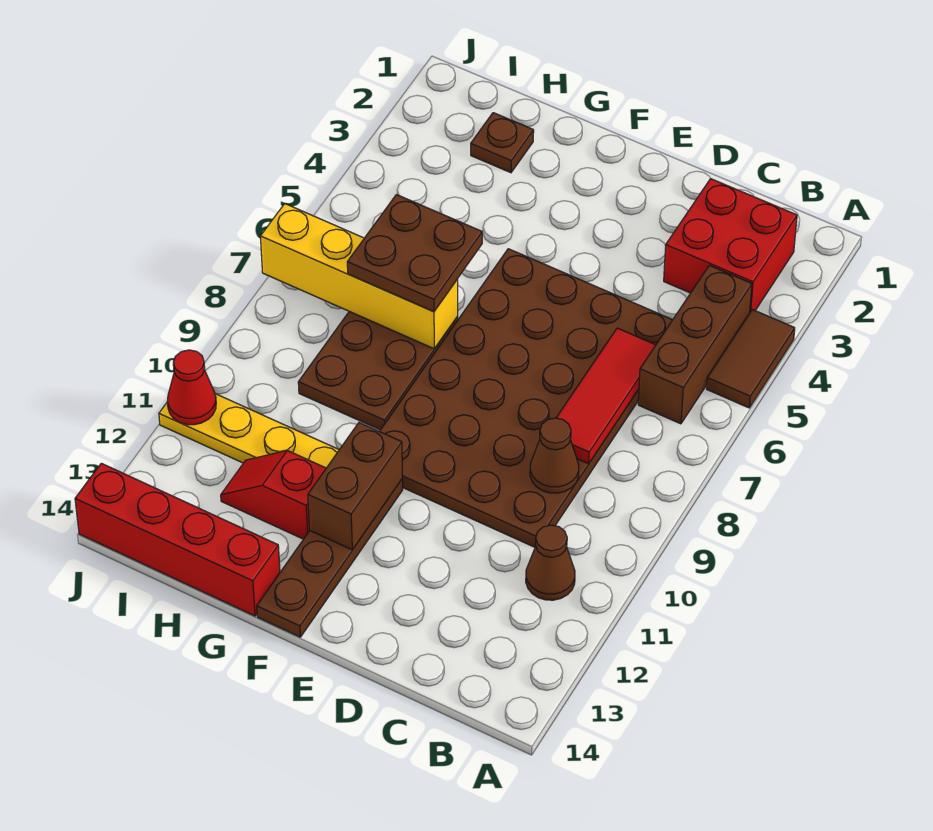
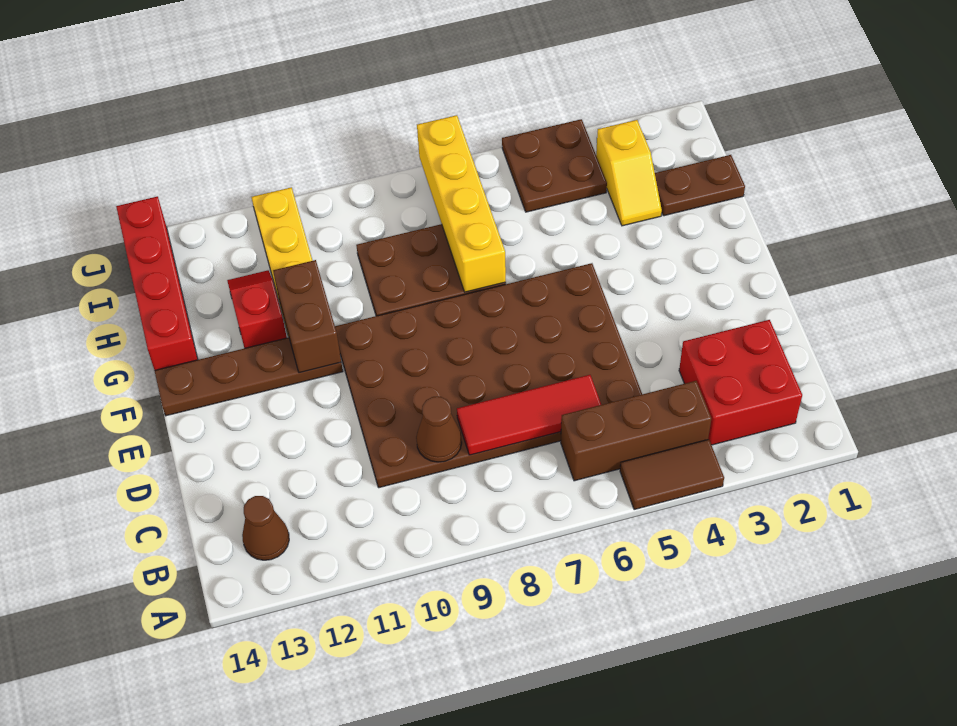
brown cone B11 level 1 -> brown cone B13 level 1
brown brick F11:F12 level 2 -> brown brick F11:G11 level 2
brown plate G6:H7 level 3 -> brown plate I4:J5 level 1
brown plate H2 level 1 -> brown plate H1:H2 level 1
none -> yellow slope H3:I3 level 1 top I
red cone J11 level 2 -> none

